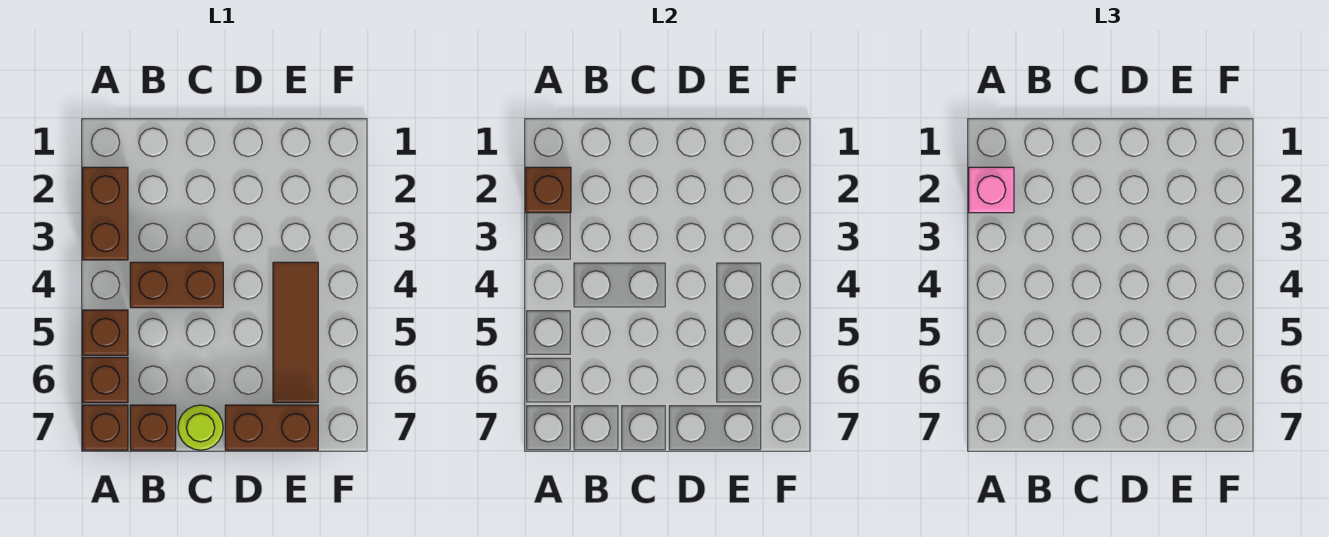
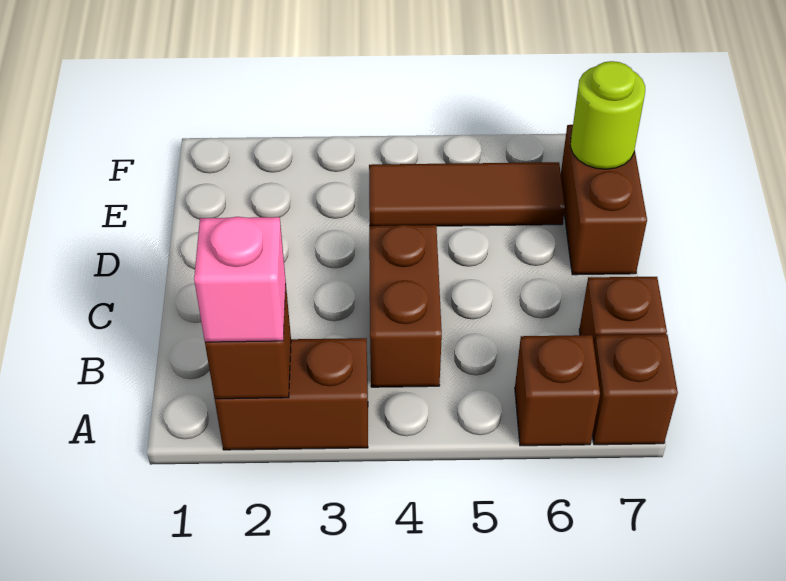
brown brick A5 level 1 -> none
lime round brick C7 level 1 -> lime round brick E7 level 2

